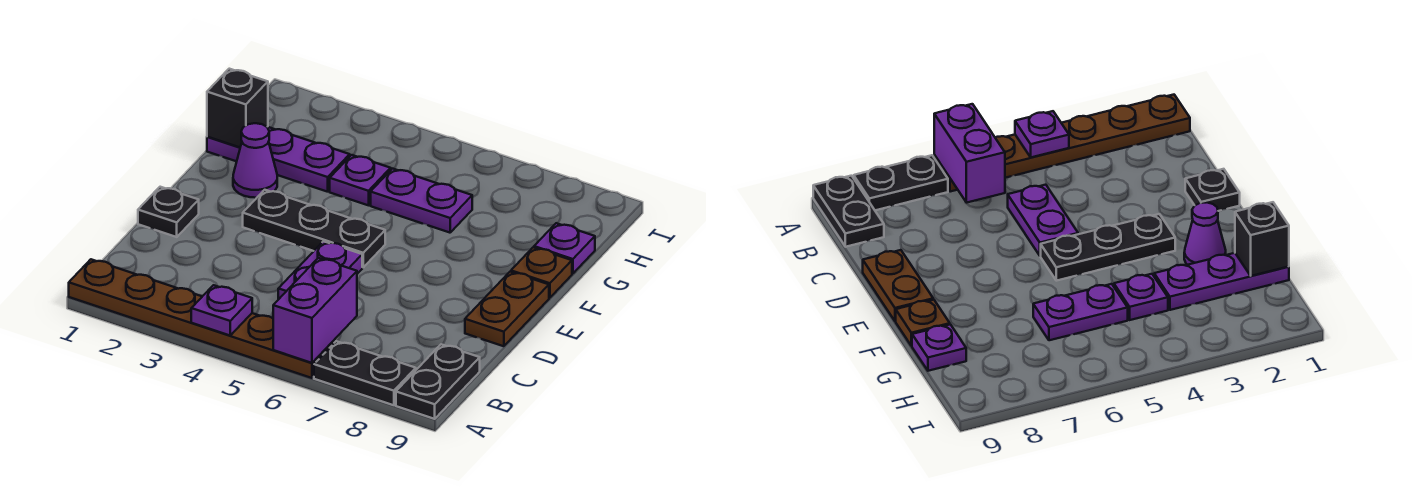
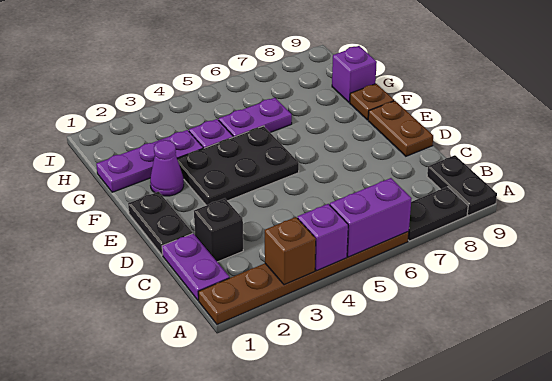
none -> brown brick A3 level 2
purple plate A4 level 2 -> purple brick A4 level 2
purple brick A6:B6 level 2 -> purple brick A5:A6 level 2
purple plate C5:D5 level 1 -> purple plate B1:C1 level 1
black plate D1 level 1 -> black plate D1:E1 level 1
black plate E3:E5 level 1 -> black plate E3:F5 level 1
black brick G1 level 2 -> black brick C2 level 1
purple plate G9 level 1 -> purple brick G9 level 1

